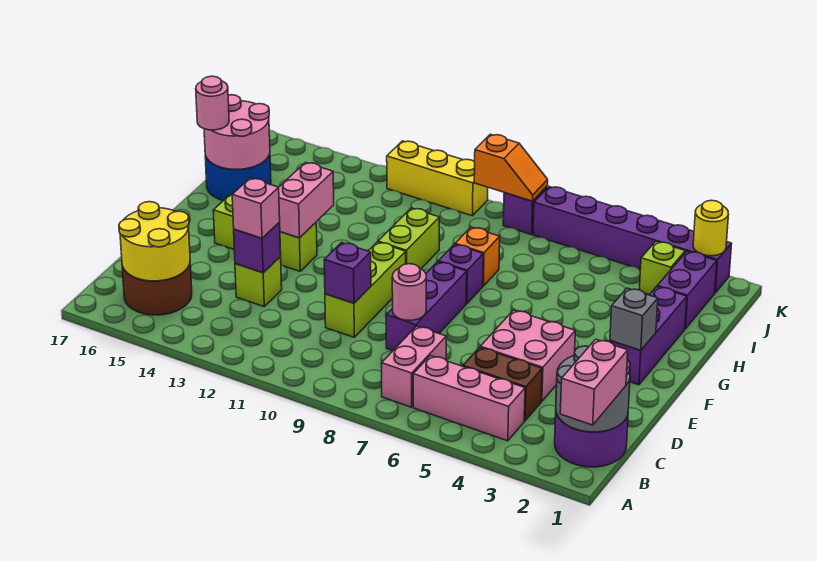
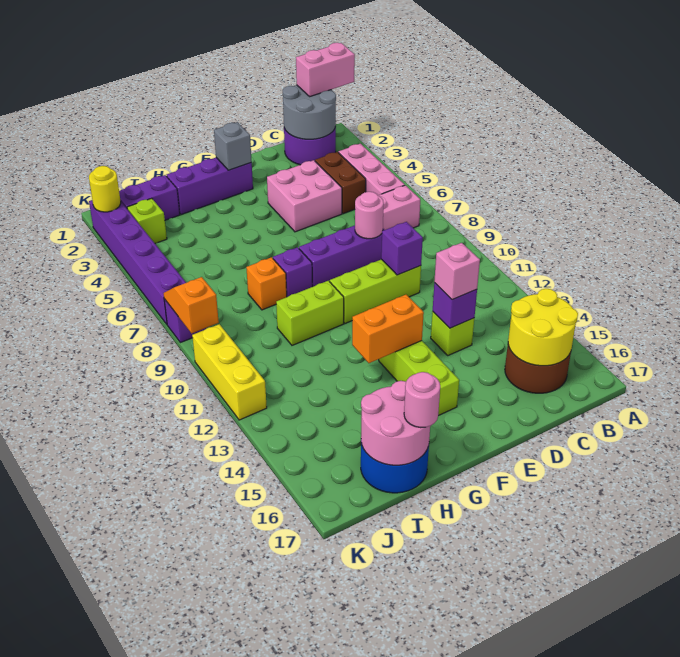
pink brick F13:G13 level 2 -> orange brick F13:G13 level 2

